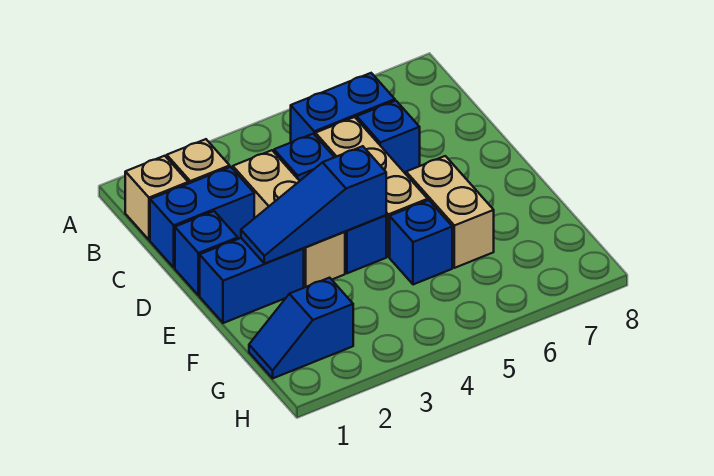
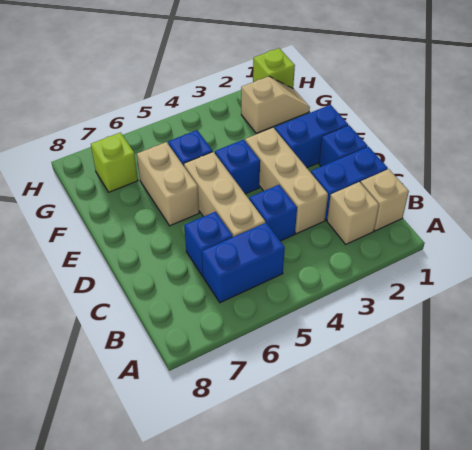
blue slope E2:E4 level 2 top 4 -> none
blue slope G1:G2 level 1 top 2 -> tan slope G1:G2 level 1 top 2
none -> lime brick G7 level 1
none -> lime brick H1 level 1

